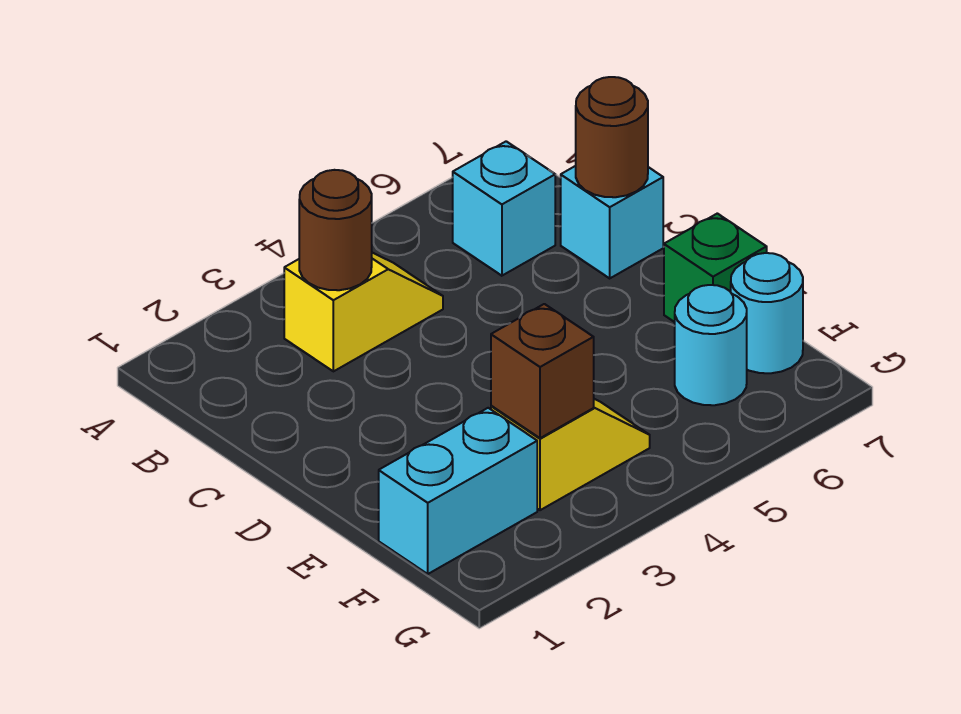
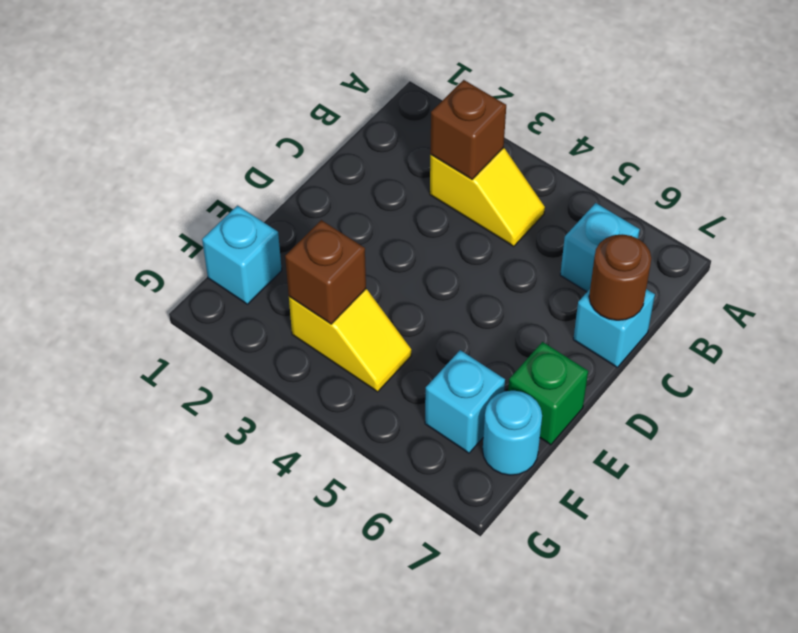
brown round brick B3 level 2 -> brown brick B3 level 2
cyan brick F1:F2 level 1 -> cyan brick F1 level 1
cyan round brick F6 level 1 -> cyan brick F6 level 1

